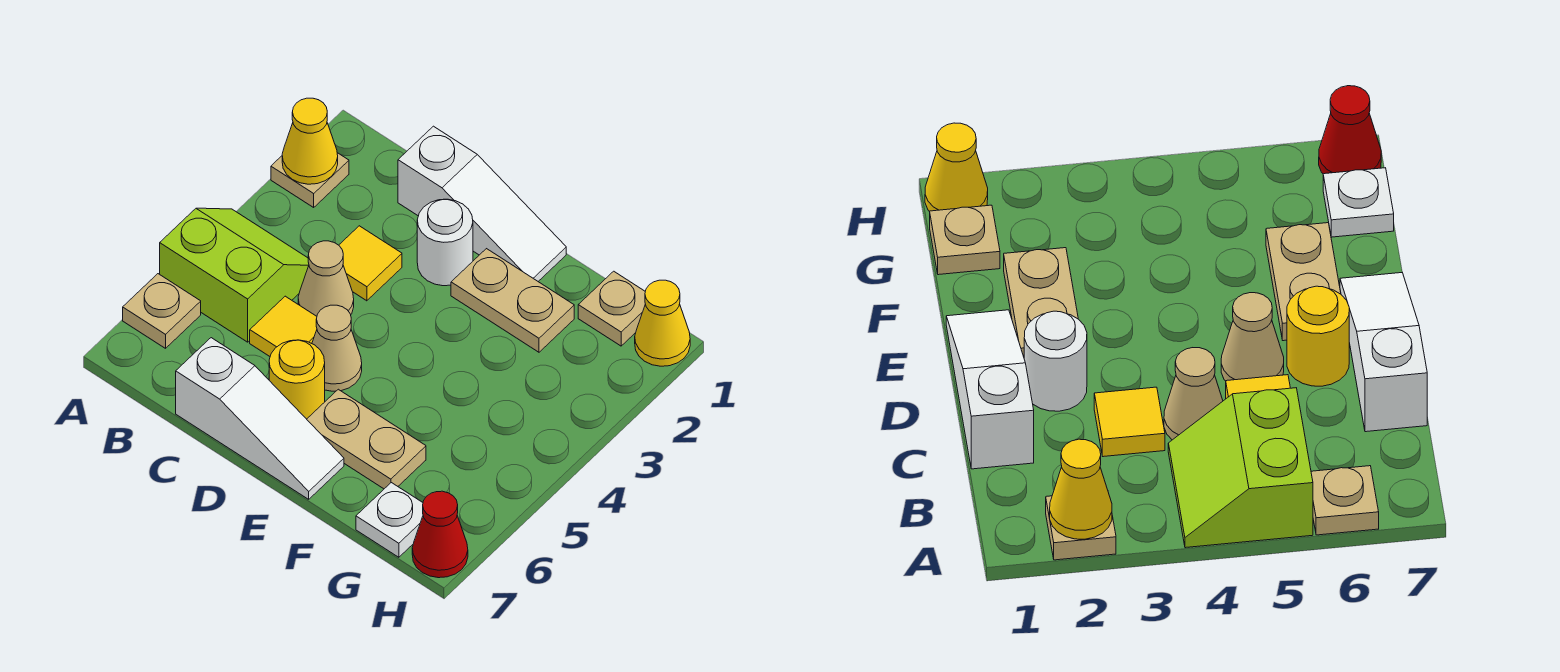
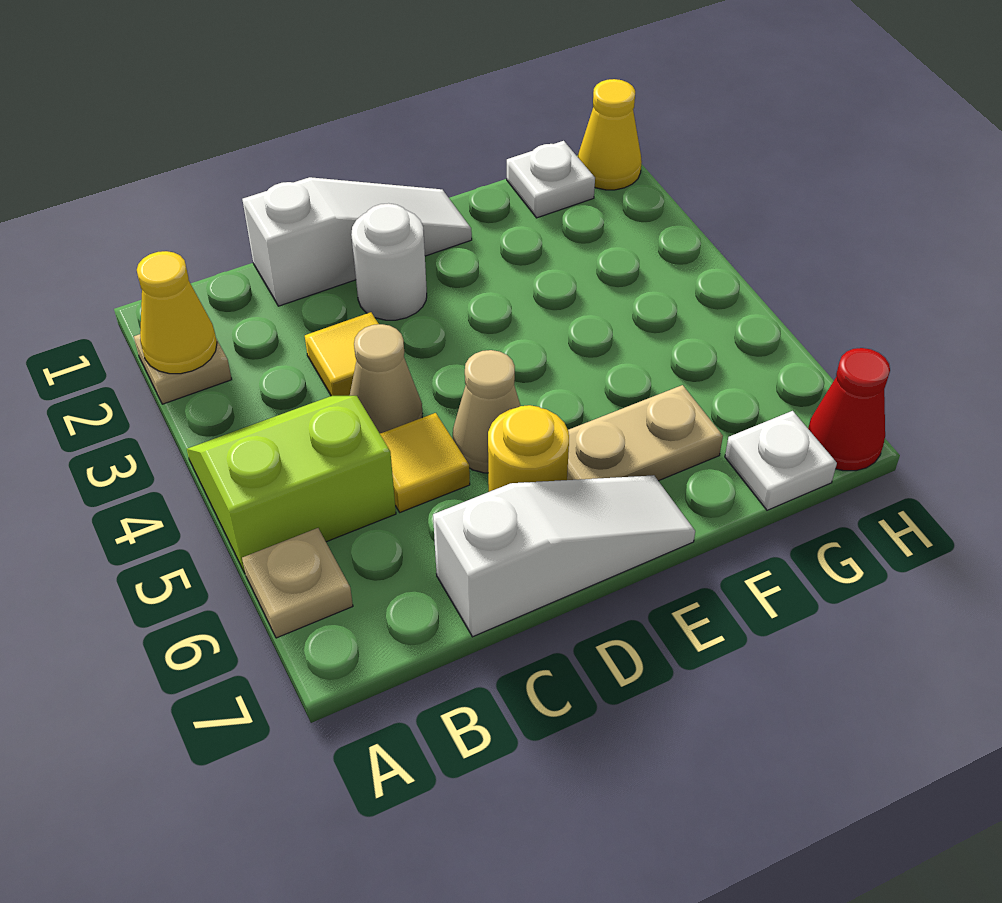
tan plate E2:F2 level 1 -> none
tan plate G1 level 1 -> white plate G1 level 1

